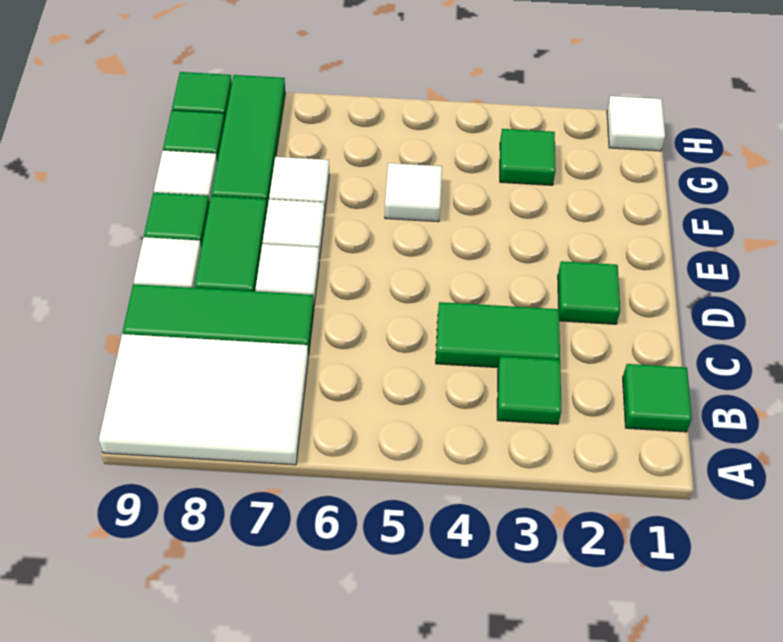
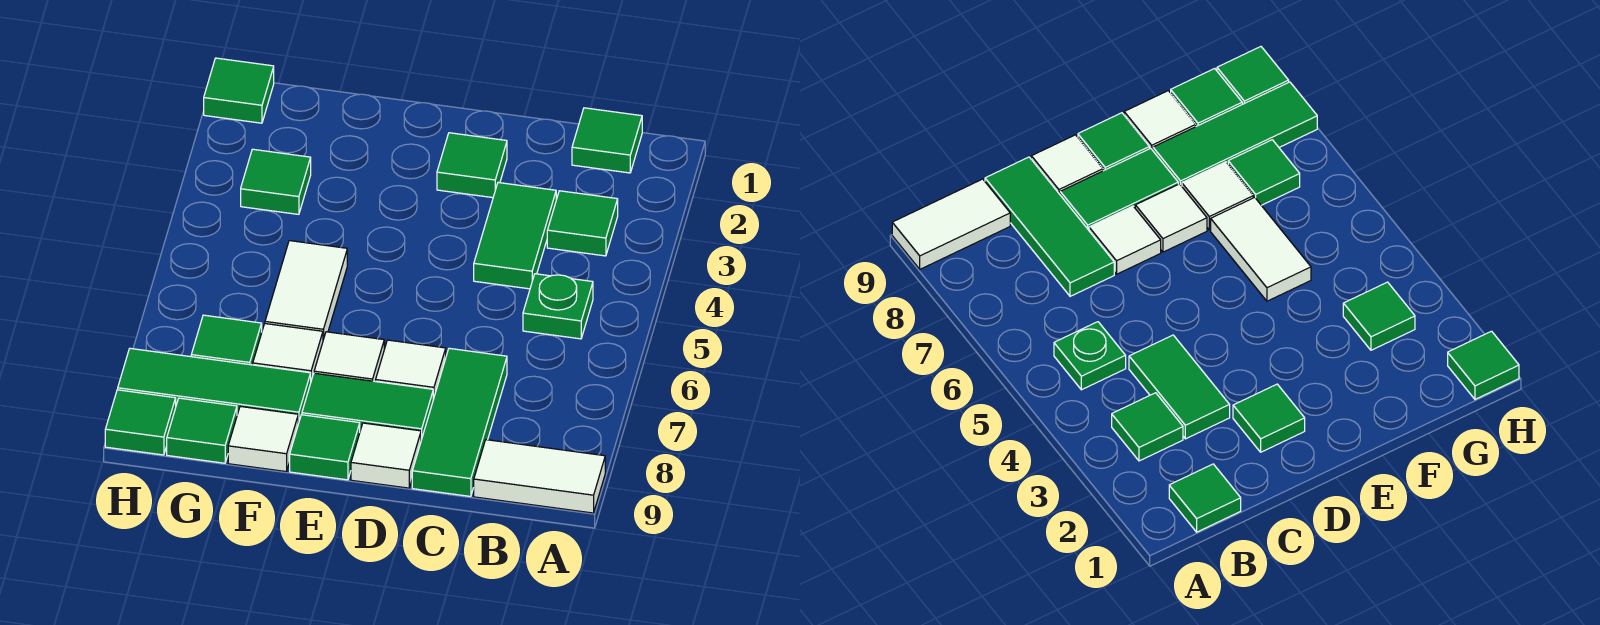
white tile A7:B9 level 1 -> white tile A9:B9 level 1
none -> green plate B5 level 1
white tile F5 level 1 -> white tile F5:F6 level 1
none -> green tile G7 level 1
white tile H1 level 1 -> green tile H1 level 1

